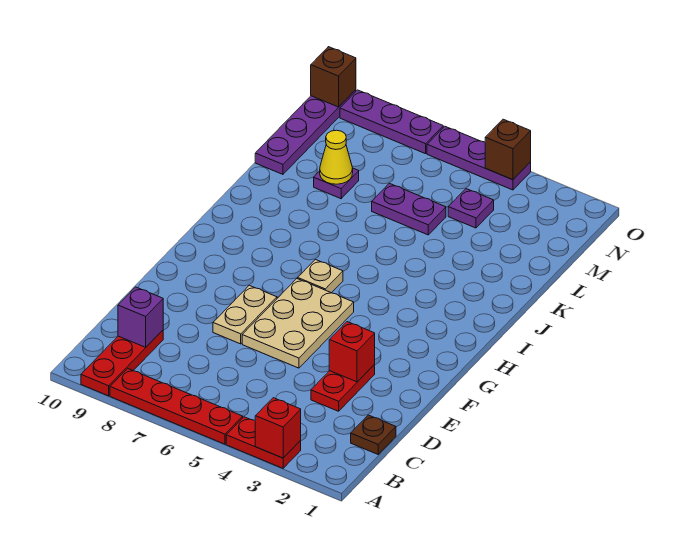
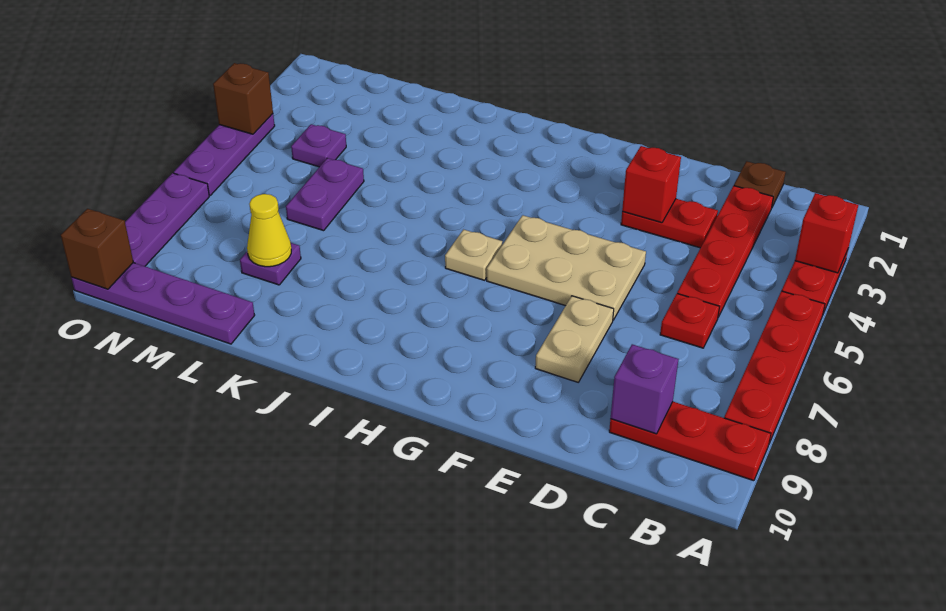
none -> red plate C2:C5 level 1
none -> red plate C6 level 1
tan plate E7:F7 level 1 -> tan plate E7:E8 level 1

